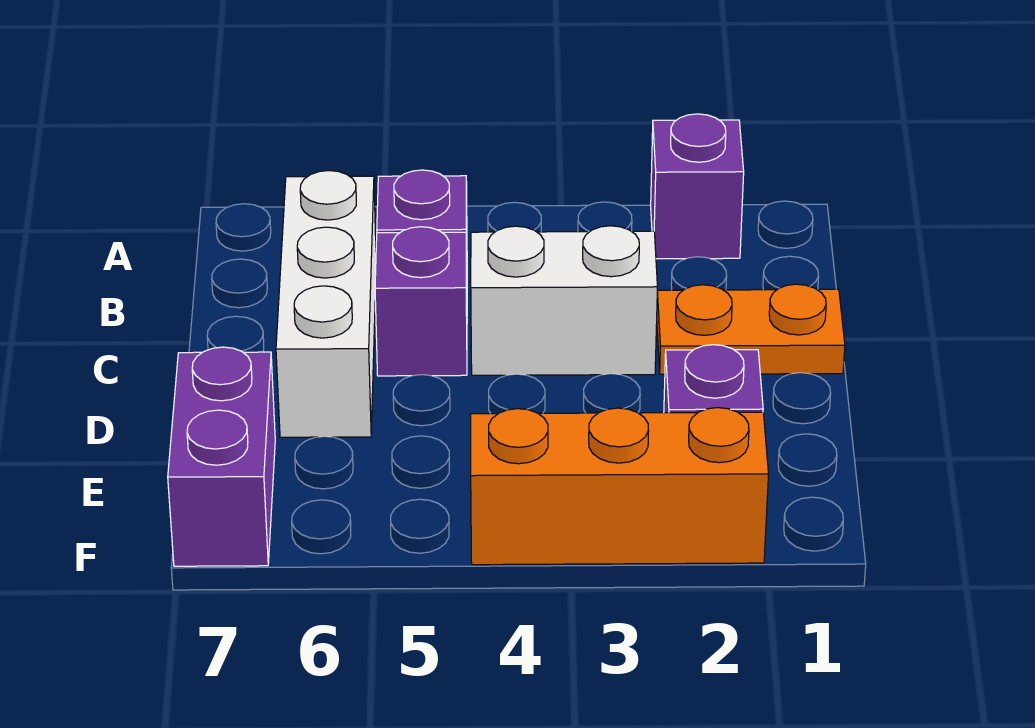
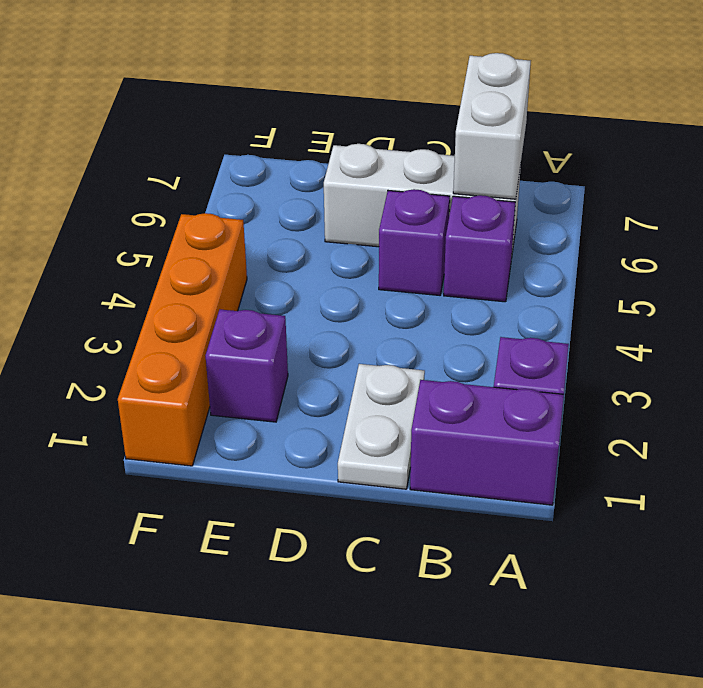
orange plate C1:C2 level 1 -> white plate C1:C2 level 1
white brick C3:C4 level 1 -> white brick B6:B7 level 2
purple brick E7:F7 level 1 -> purple brick A1:B1 level 1
orange brick F2:F4 level 1 -> orange brick F1:F4 level 1

